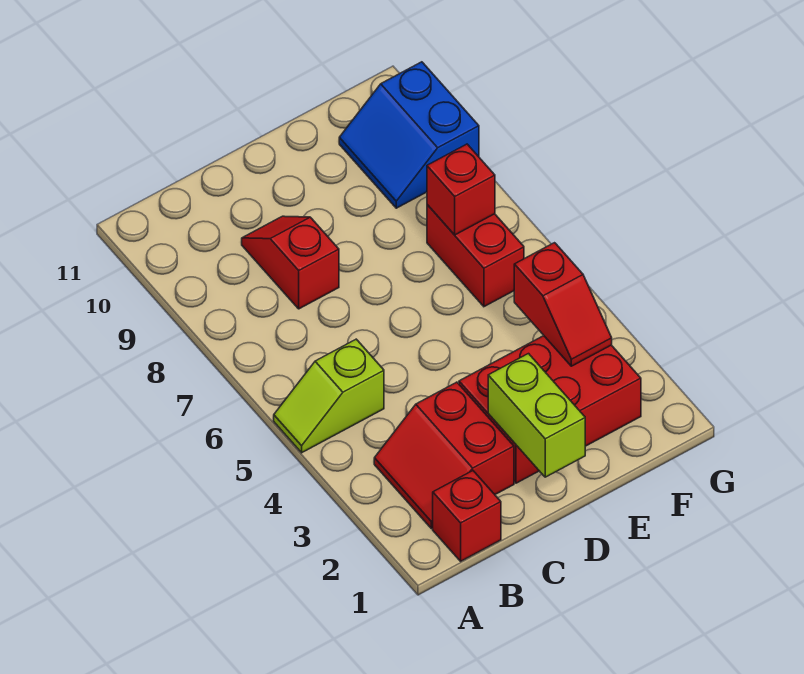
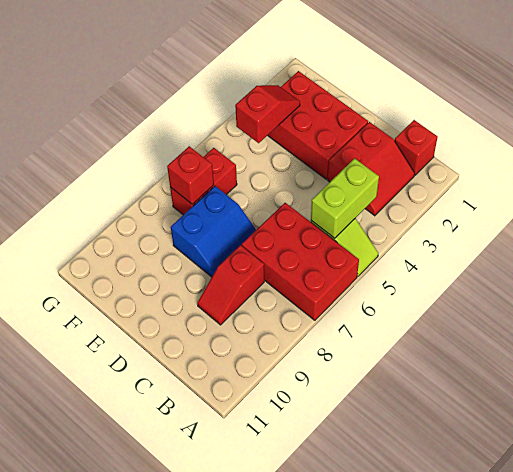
none -> red brick A6:C7 level 1
lime brick D1:D2 level 2 -> lime brick B4:B5 level 2
blue slope F9:G10 level 1 top G -> blue slope D7:E8 level 1 top E

